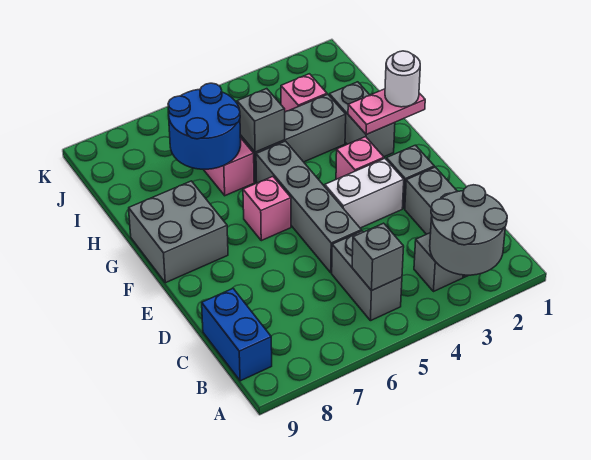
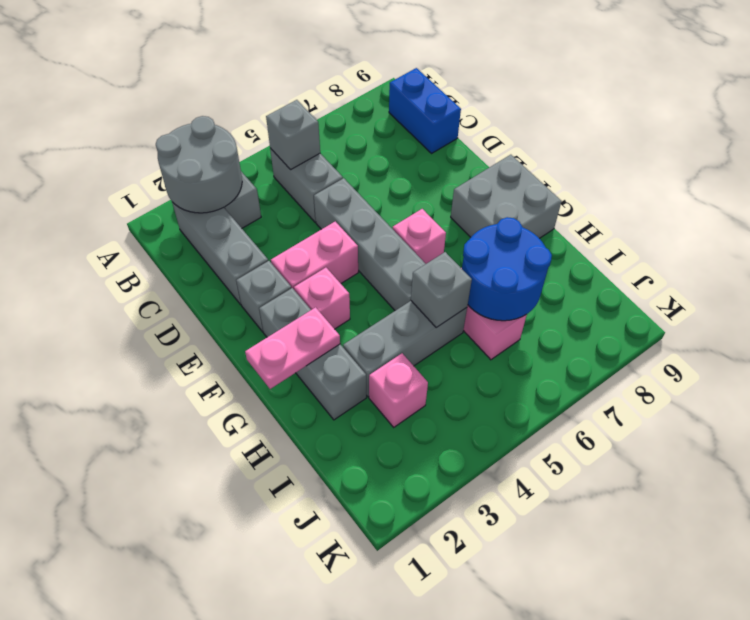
white brick E3:E4 level 1 -> pink brick E3:E4 level 1
white round brick G1 level 3 -> none
grey brick G2:H2 level 1 -> grey brick F2:H2 level 1

